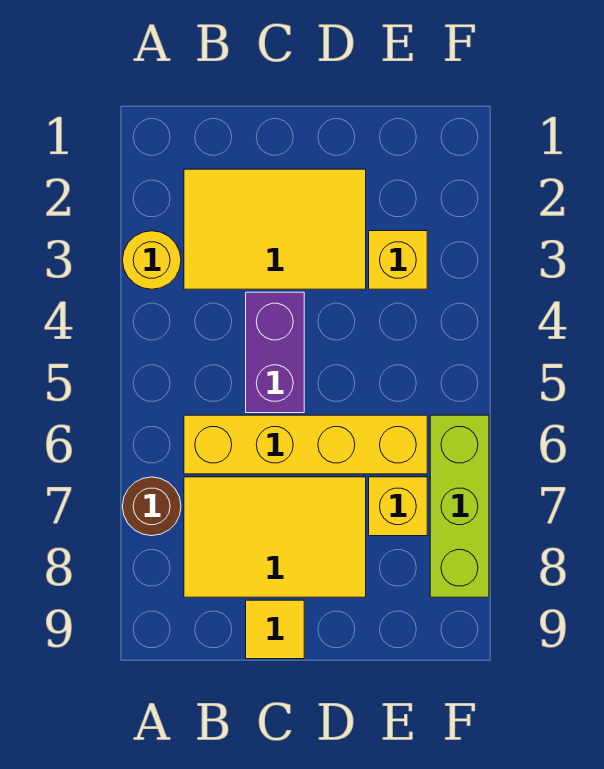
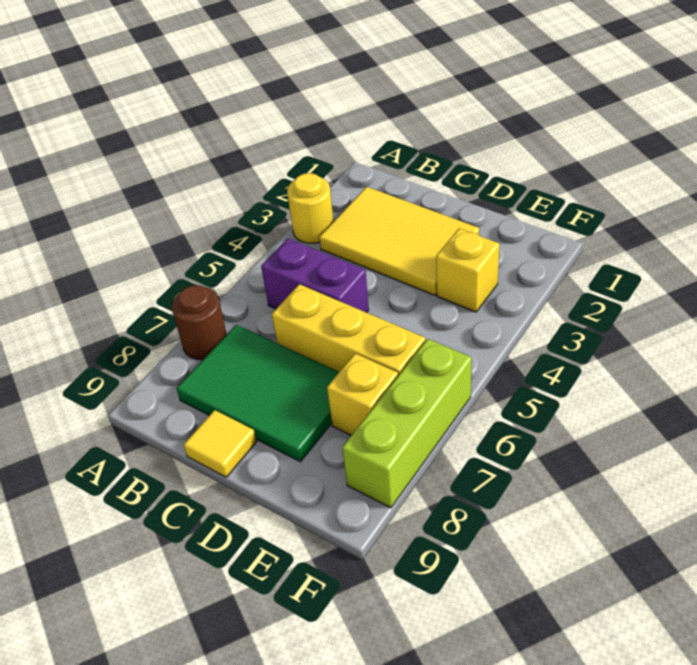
yellow brick B6:E6 level 1 -> yellow brick C6:E6 level 1
yellow tile B7:D8 level 1 -> green tile B7:D8 level 1
purple brick C4:C5 level 1 -> purple brick B5:C5 level 1

